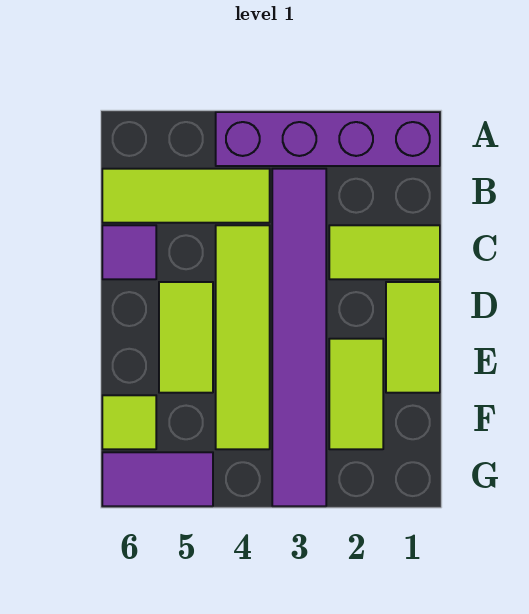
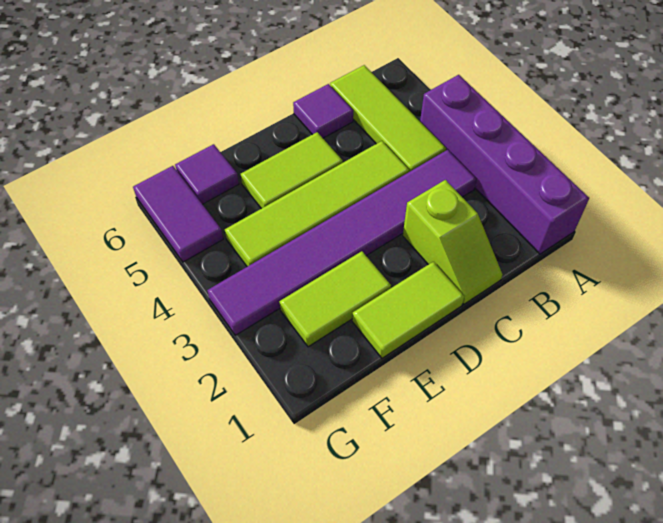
lime tile C1:C2 level 1 -> lime slope C1:C2 level 1 top 2
lime tile F6 level 1 -> purple tile F6 level 1

